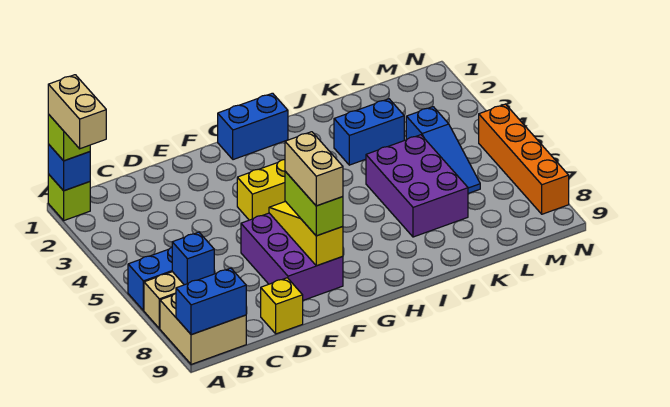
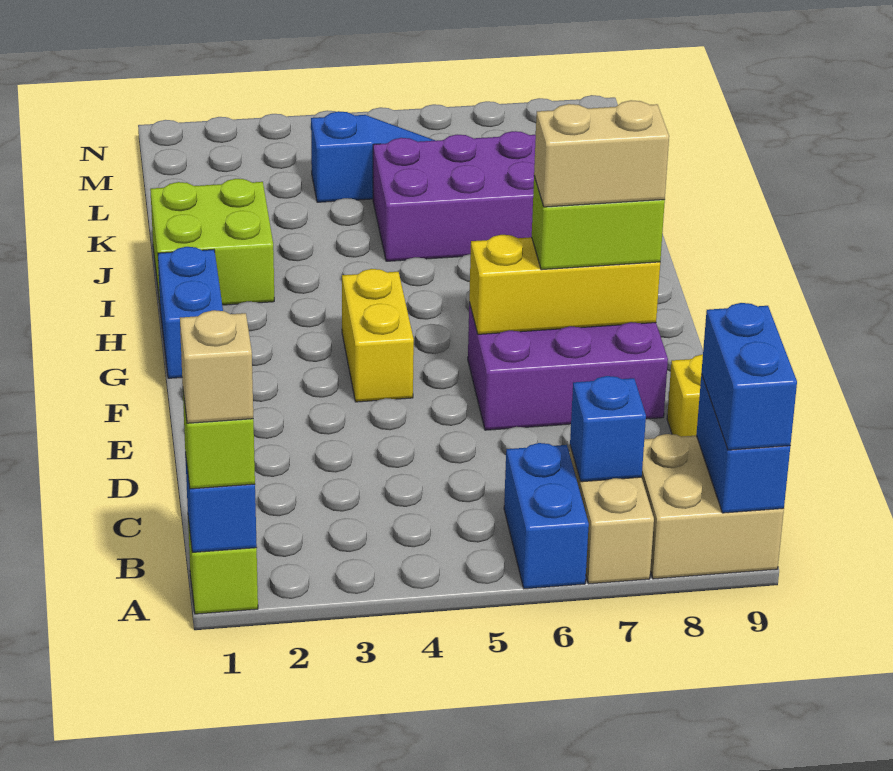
tan brick A1:A2 level 4 -> tan brick A1 level 4
yellow slope F6:F8 level 2 top 8 -> yellow brick F6:F8 level 2
none -> lime brick I1:J2 level 1
blue brick J3:K3 level 1 -> blue brick A9:B9 level 3
orange brick N5:N8 level 1 -> none

